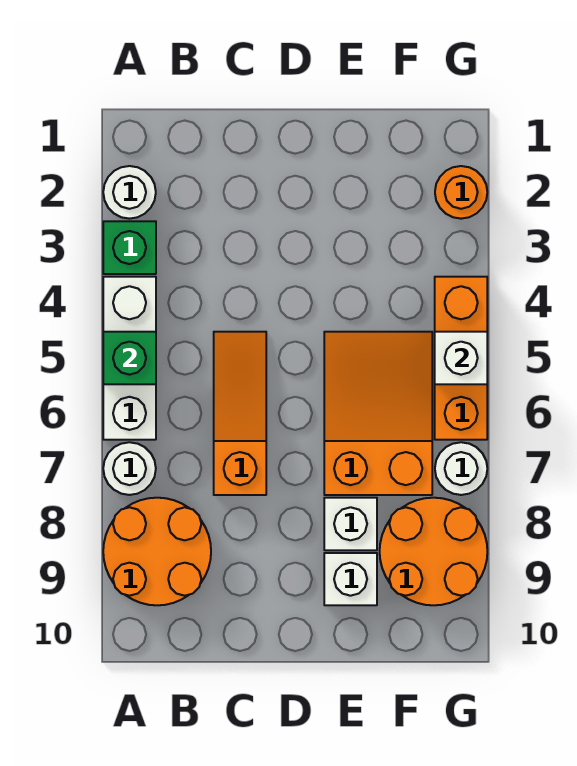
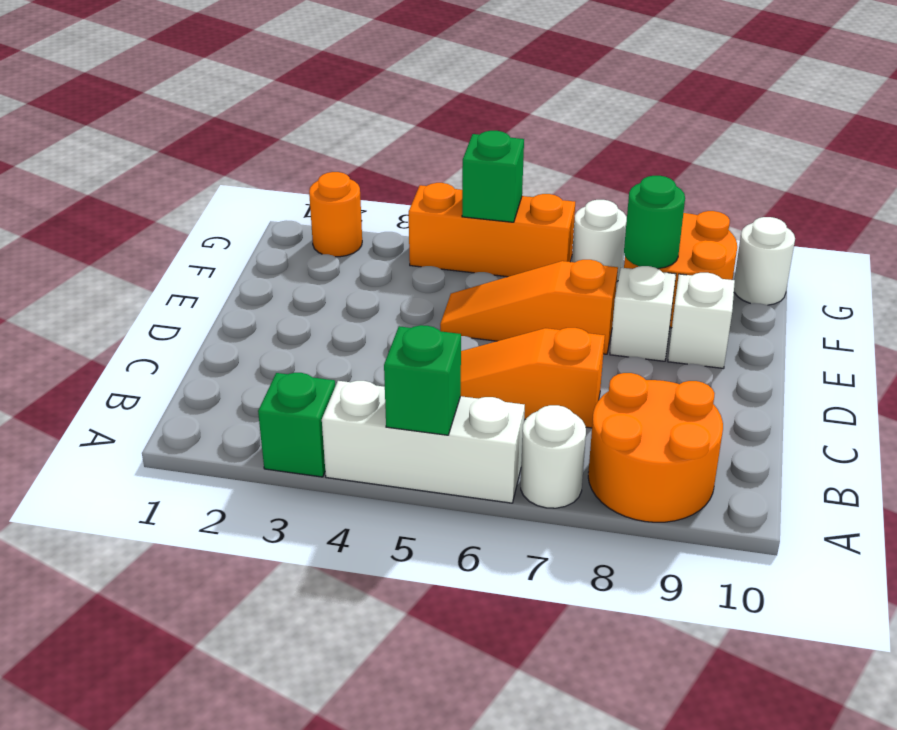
white round brick A2 level 1 -> white round brick G10 level 1
orange slope E5:F7 level 1 top 7 -> orange slope E5:E7 level 1 top 7
none -> green round brick F8 level 2
white brick G5 level 2 -> green brick G5 level 2

